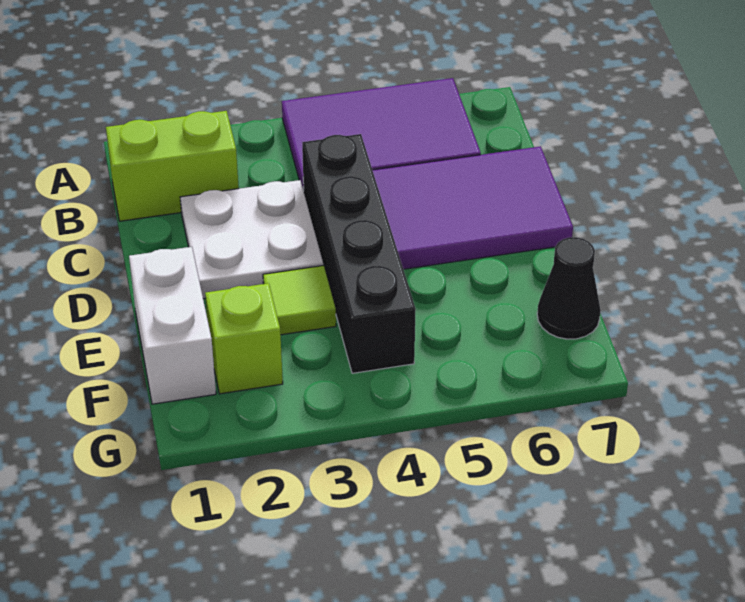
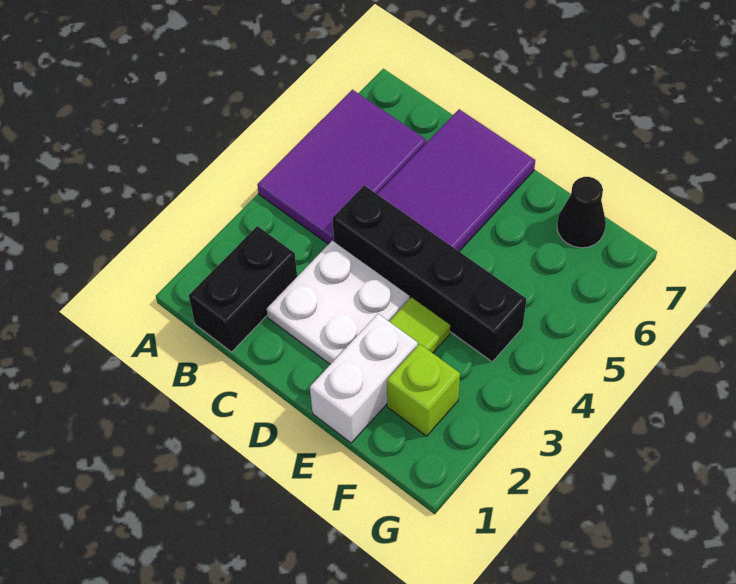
lime brick B1:B2 level 1 -> black brick B1:B2 level 1
white brick E1:F1 level 1 -> white brick E1:E2 level 1

